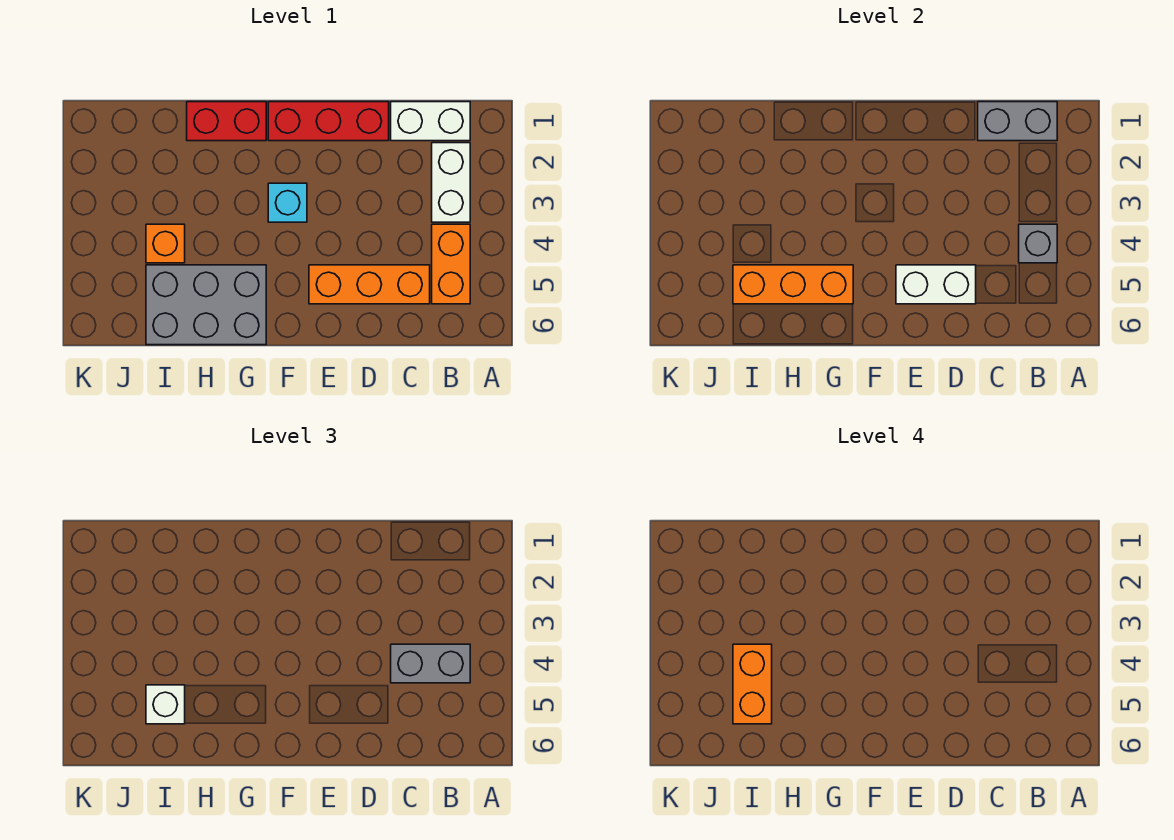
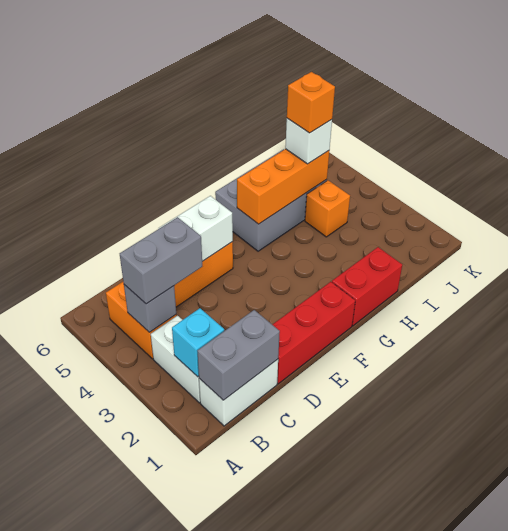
cyan brick F3 level 1 -> cyan brick B2 level 2
orange brick I4:I5 level 4 -> orange brick I5 level 4

